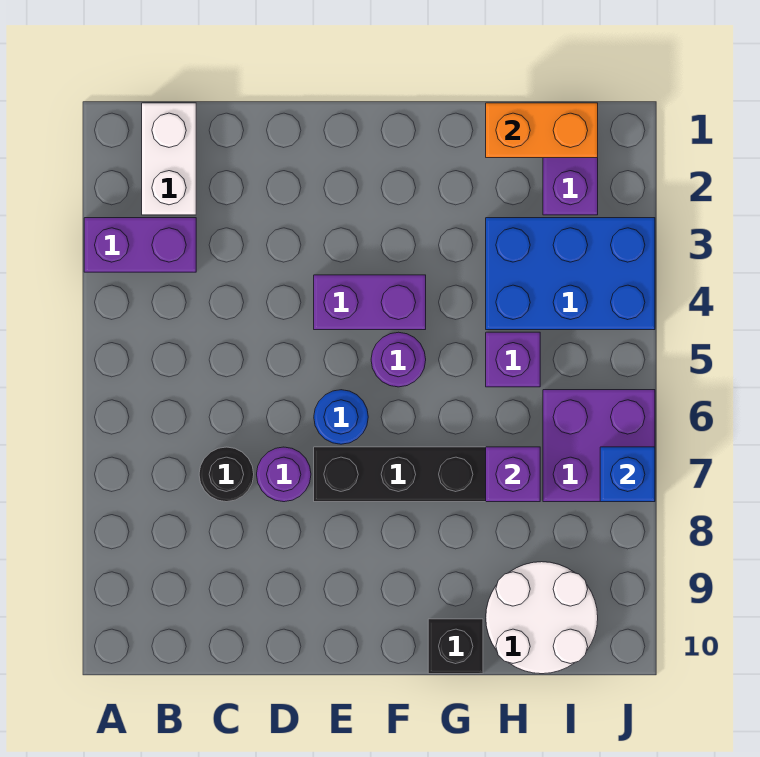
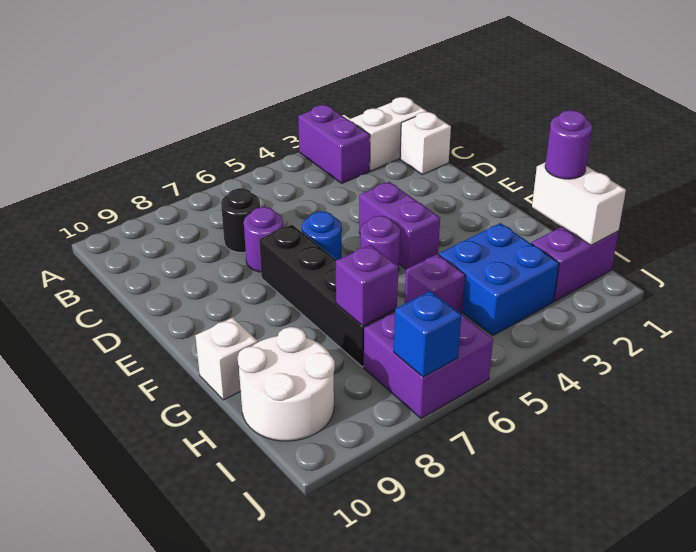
none -> white brick C1 level 1
black brick G10 level 1 -> white brick G10 level 1
orange brick H1:I1 level 2 -> white brick H1:I1 level 2
none -> purple round brick H1 level 3
blue brick H3:J4 level 1 -> blue brick H3:I4 level 1

